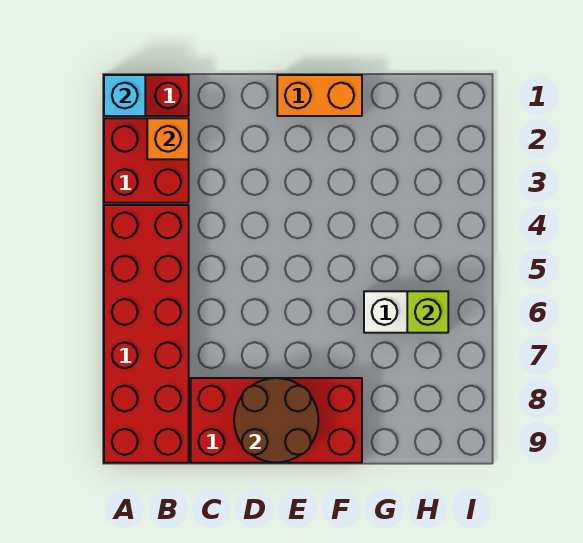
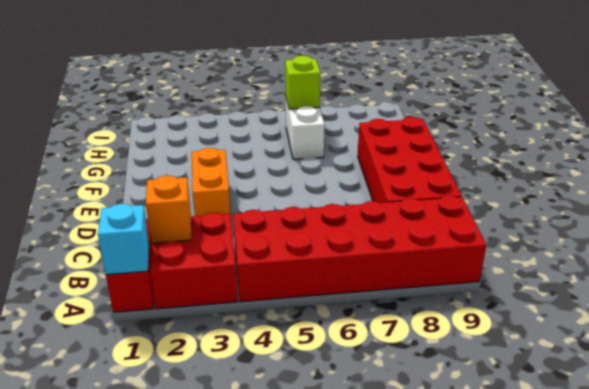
brown round brick D8:E9 level 2 -> none
orange brick E1:F1 level 1 -> orange brick D3:E3 level 1

